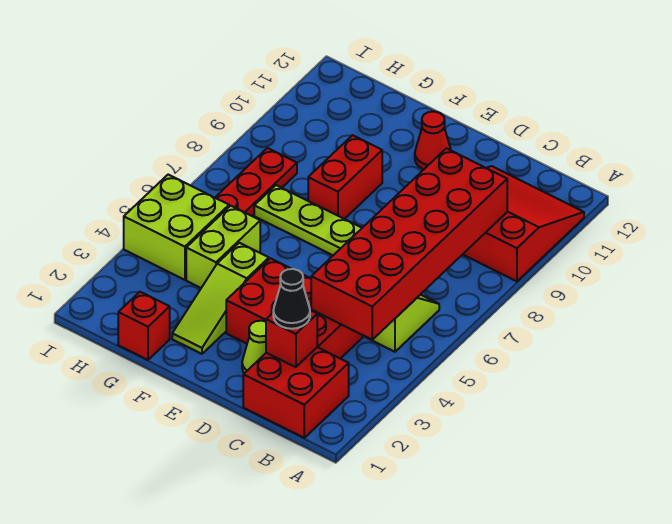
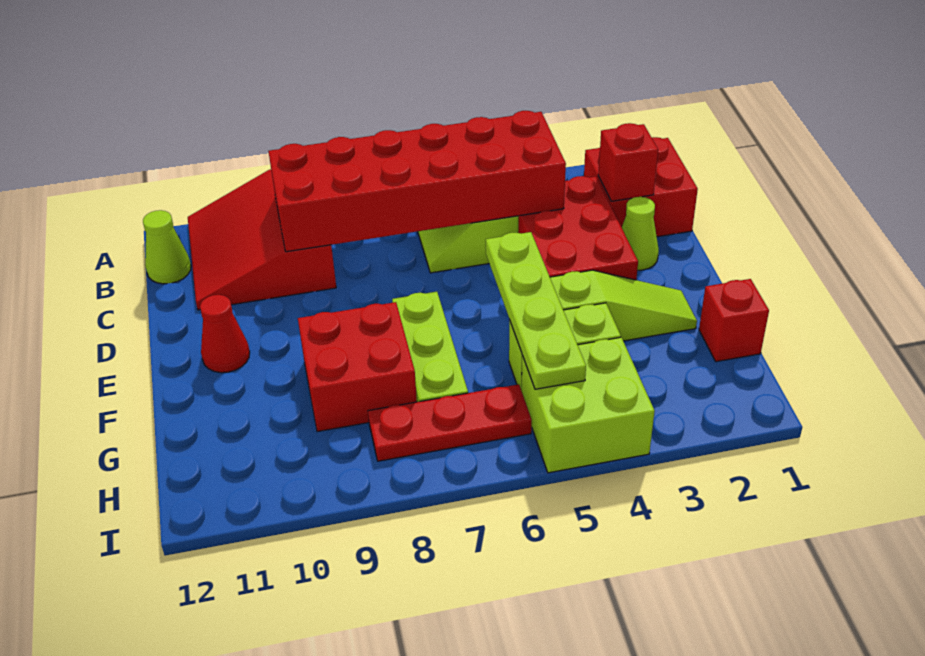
none -> lime cone B12 level 1
black cone C2 level 3 -> none
none -> lime plate E5:H5 level 2
red brick F8:F9 level 1 -> red brick F8:G9 level 1

